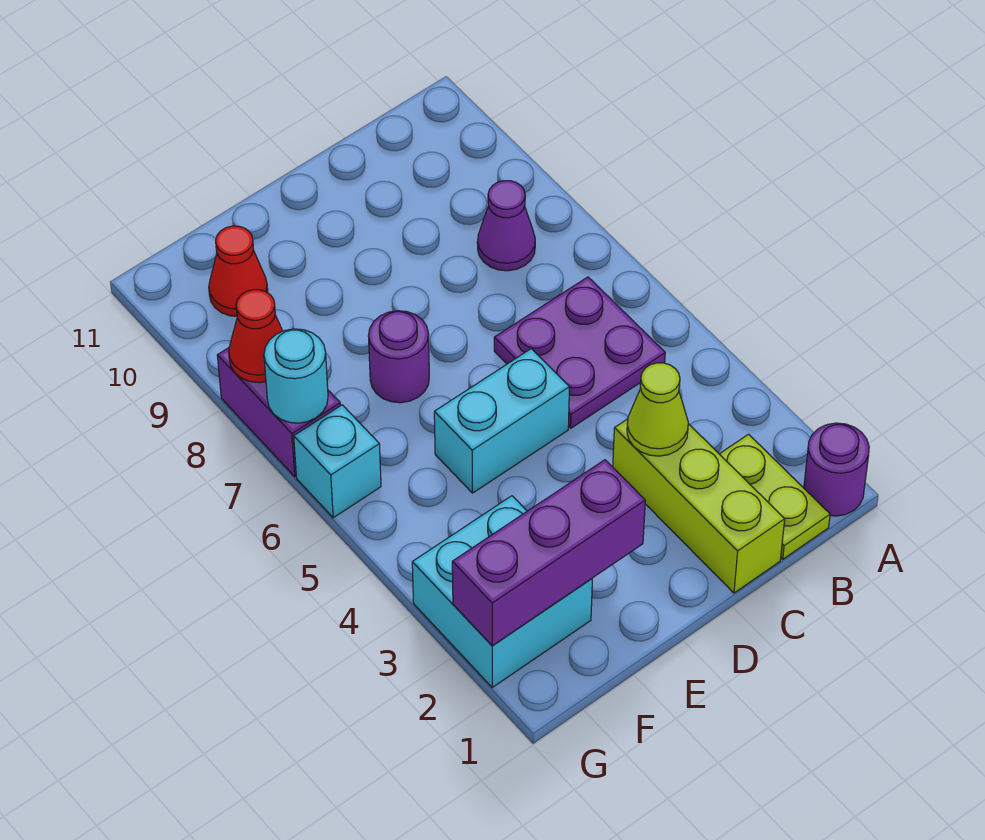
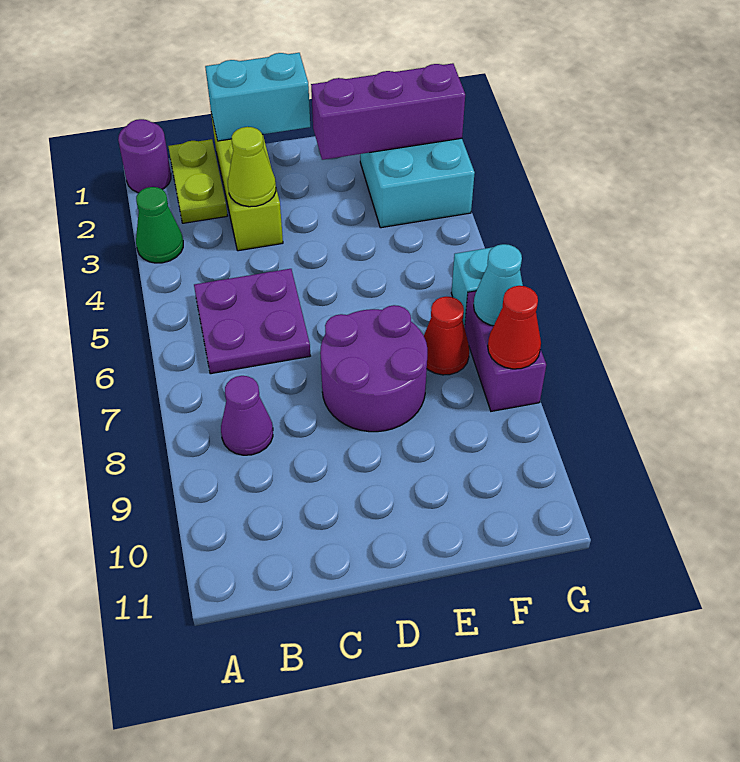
none -> green cone A3 level 1
cyan brick D5:E5 level 1 -> cyan brick C1:D1 level 2
purple round brick E7 level 1 -> purple round brick D7:E8 level 1
red cone F10 level 1 -> red cone F7 level 1
cyan round brick G7 level 2 -> cyan cone G7 level 2

